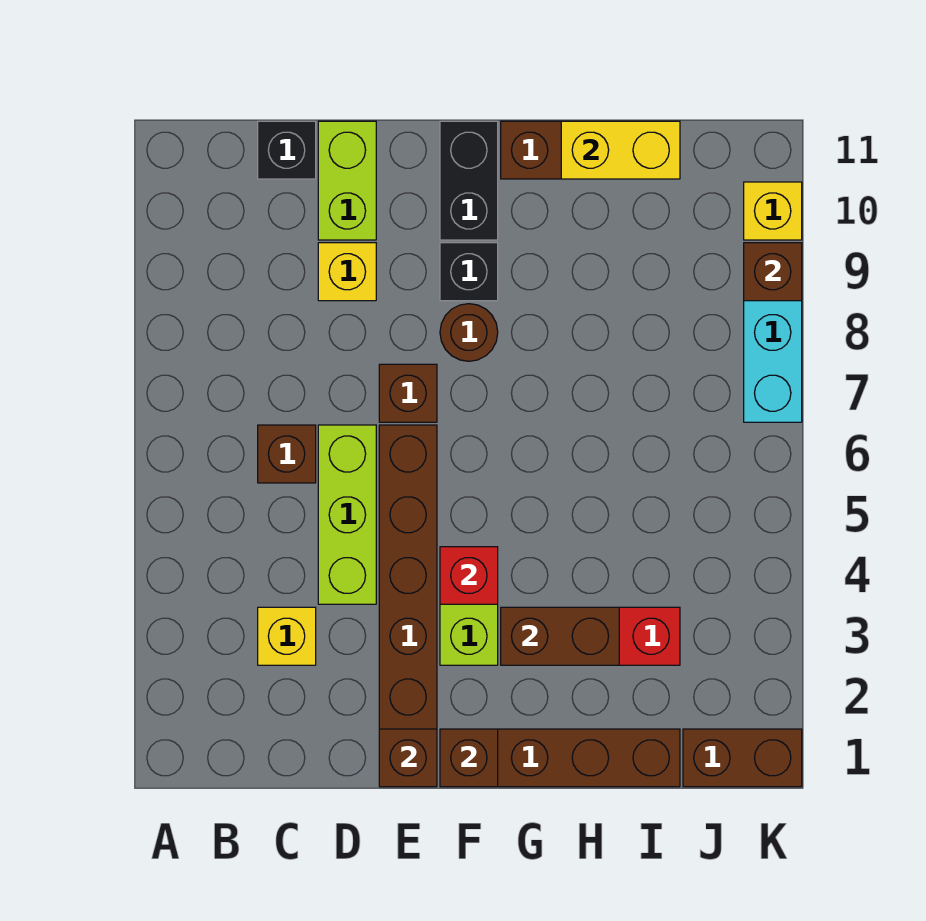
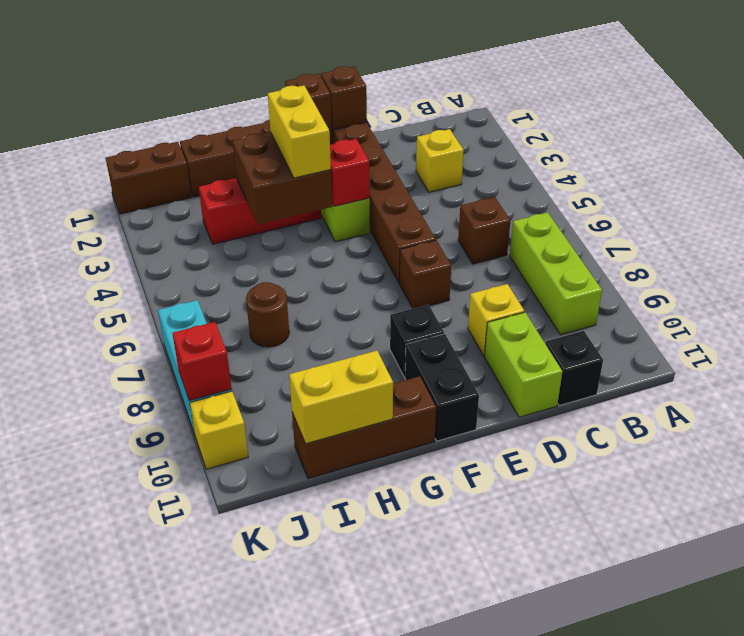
lime brick D4:D6 level 1 -> lime brick B7:B9 level 1
brown round brick F8 level 1 -> brown round brick I7 level 1
brown brick G3:H3 level 2 -> brown brick G3:H4 level 2
none -> yellow brick G3:G4 level 3
brown brick K9 level 2 -> red brick K9 level 2

